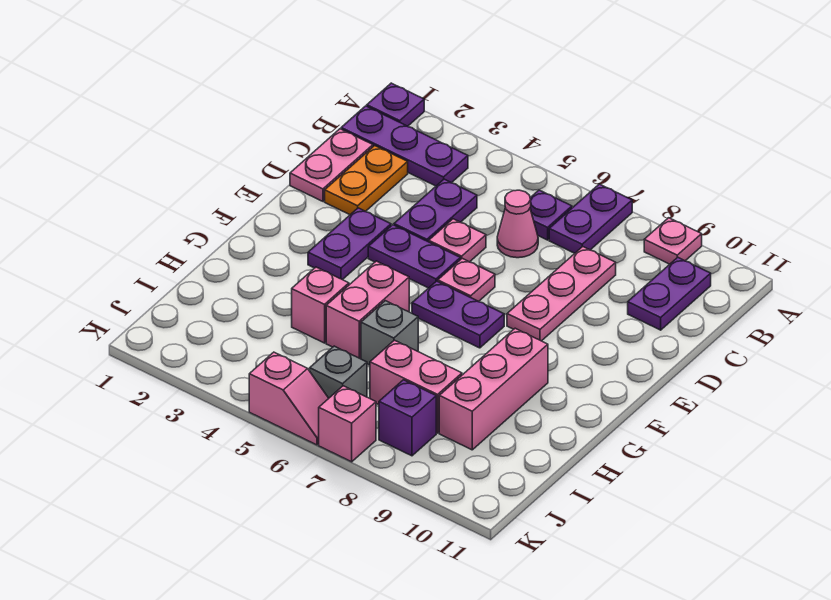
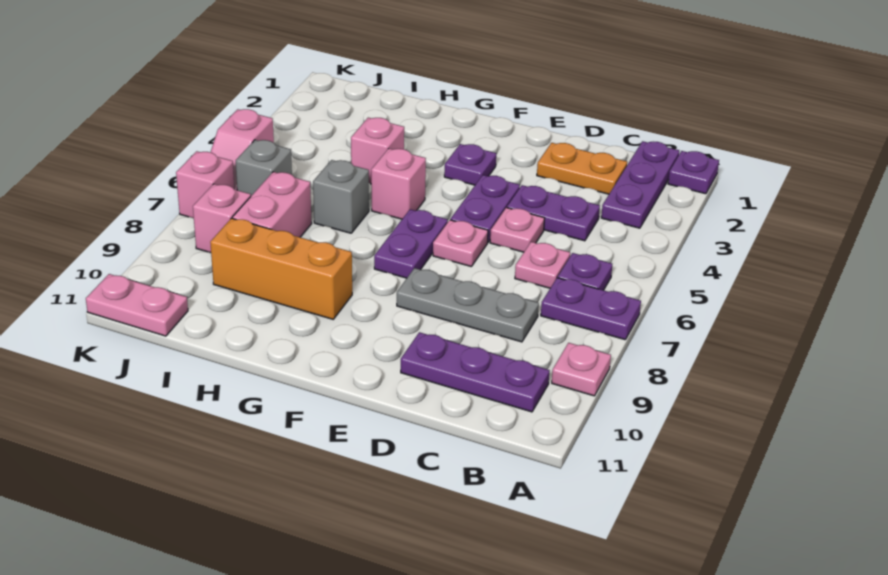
purple plate B10:C10 level 1 -> purple plate B10:D10 level 1
pink plate C1:D1 level 1 -> pink plate J11:K11 level 1
pink cone C6 level 1 -> pink plate C6 level 1
pink plate C8:E8 level 1 -> grey plate C8:E8 level 1
purple plate E3:F3 level 1 -> purple plate F3 level 1
pink brick G5:H5 level 1 -> pink brick G5 level 1
pink brick G9:I9 level 1 -> orange brick G9:I9 level 1
purple brick J8 level 1 -> pink brick J8 level 1

